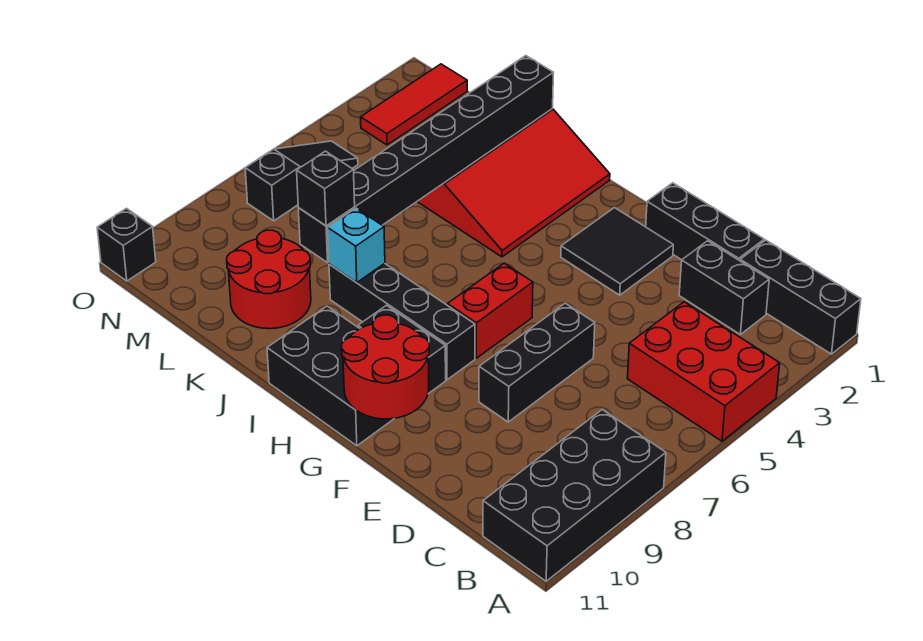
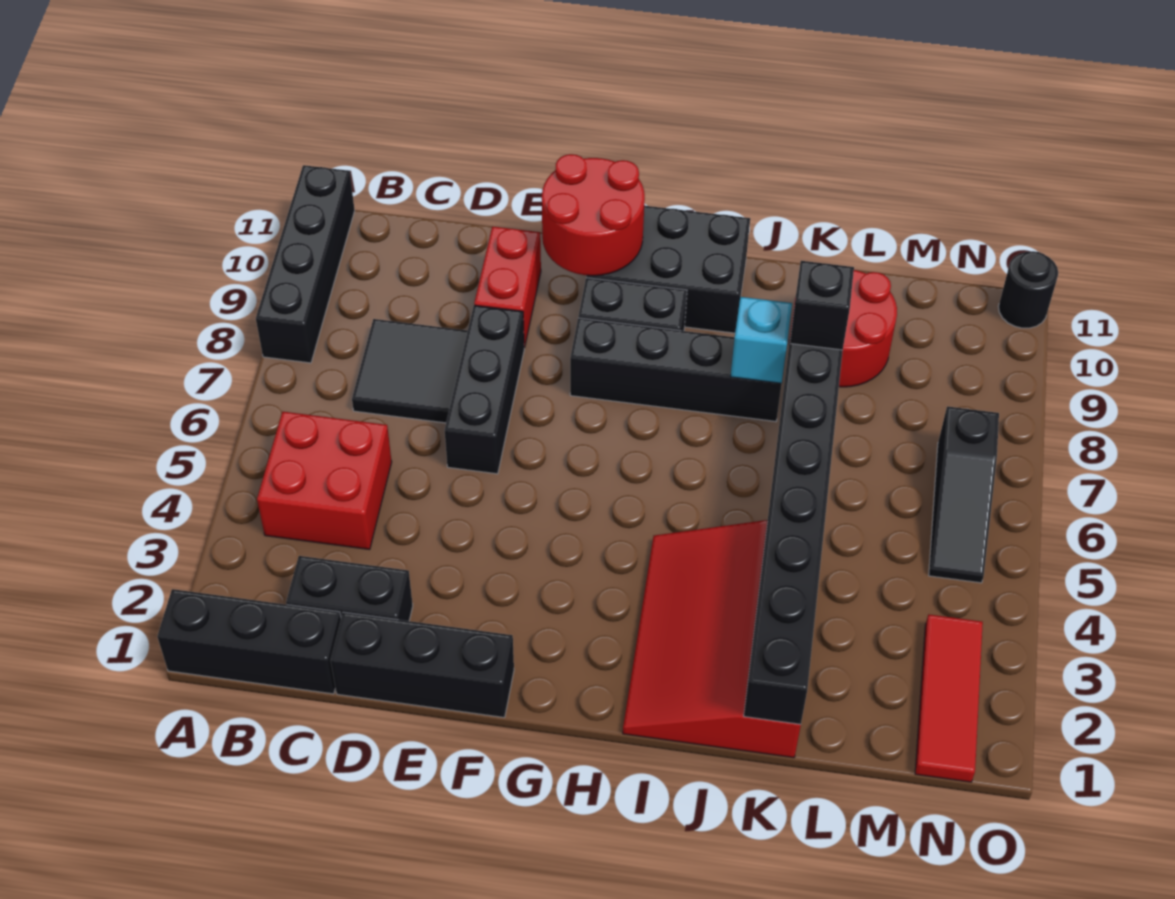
red brick A4:C5 level 1 -> red brick B4:C5 level 1
black brick A8:B11 level 1 -> black brick A8:A11 level 1
black tile F2:G3 level 1 -> black tile C7:D8 level 1
red brick G6:G7 level 1 -> red brick E9:E10 level 1
black brick O11 level 1 -> black round brick O11 level 1

